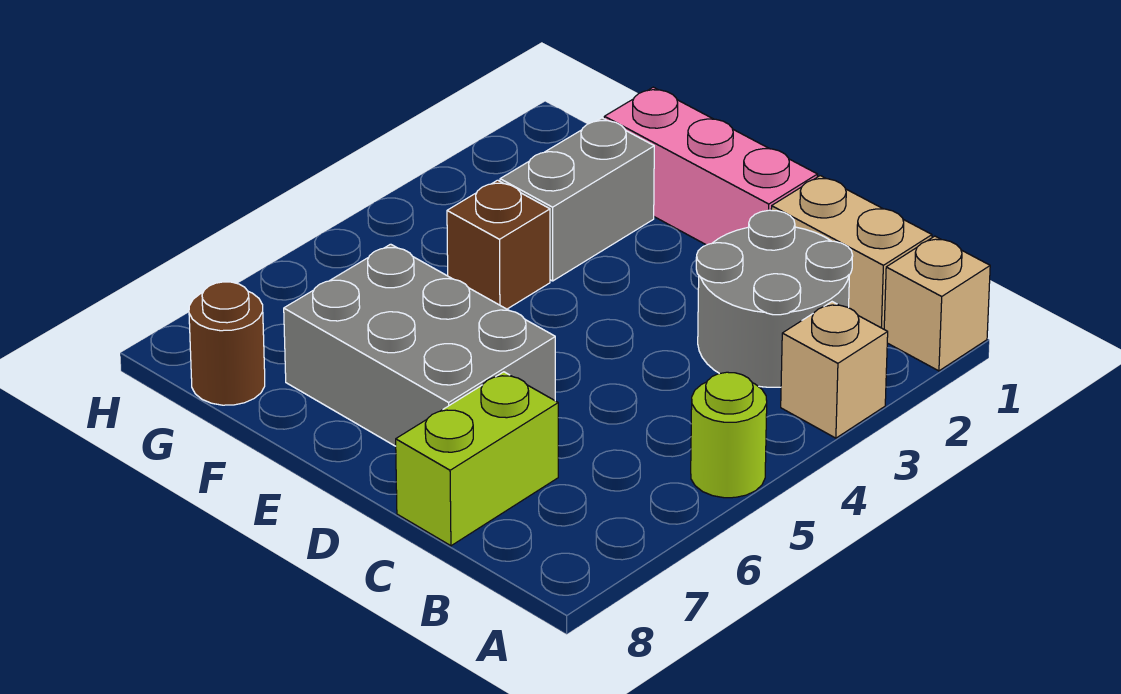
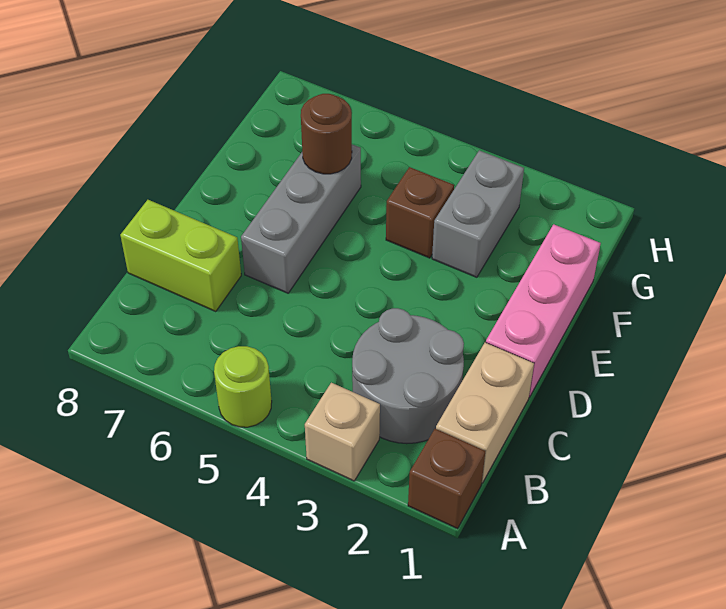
tan brick A1 level 1 -> brown brick A1 level 1
grey brick D6:F7 level 1 -> grey brick D6:F6 level 1
grey brick F2:F3 level 1 -> grey brick F3:G3 level 1
brown round brick G8 level 1 -> brown round brick F6 level 2

